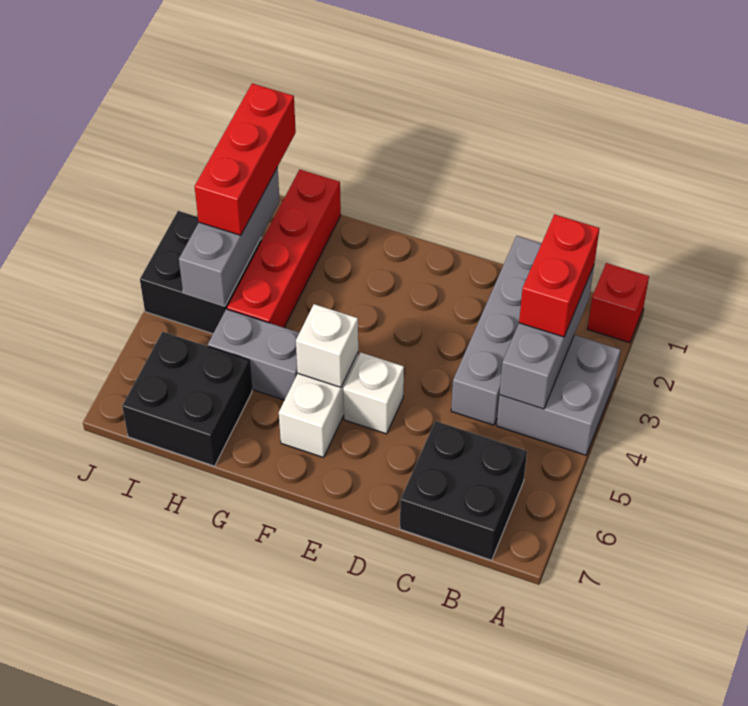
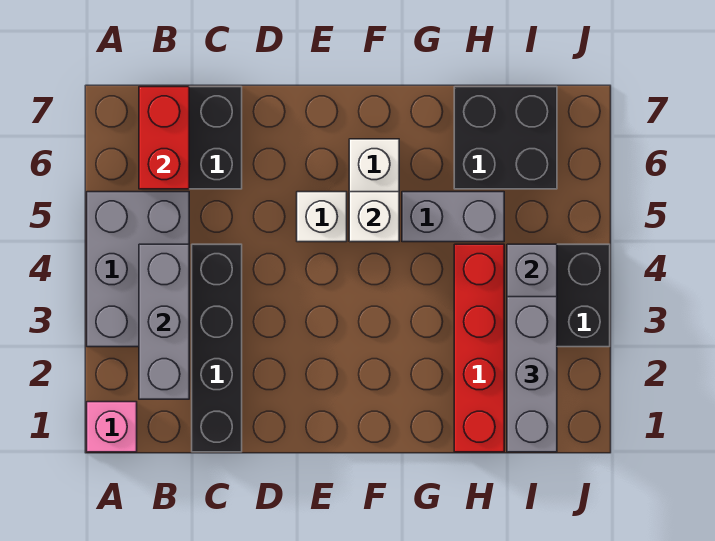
red brick A1 level 1 -> pink brick A1 level 1
grey brick A3:B4 level 1 -> grey brick A3:B5 level 1
red brick B2:B3 level 3 -> red brick B6:B7 level 2
grey brick C1:C4 level 1 -> black brick C1:C4 level 1
red brick I1:I3 level 3 -> grey brick I1:I3 level 3

